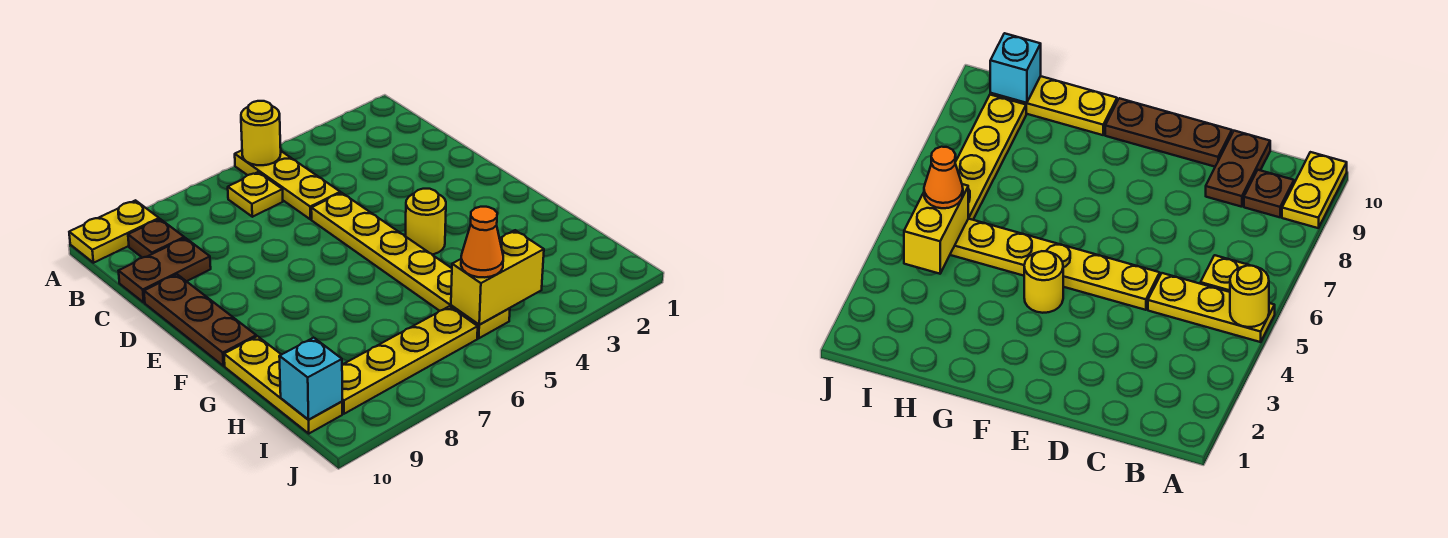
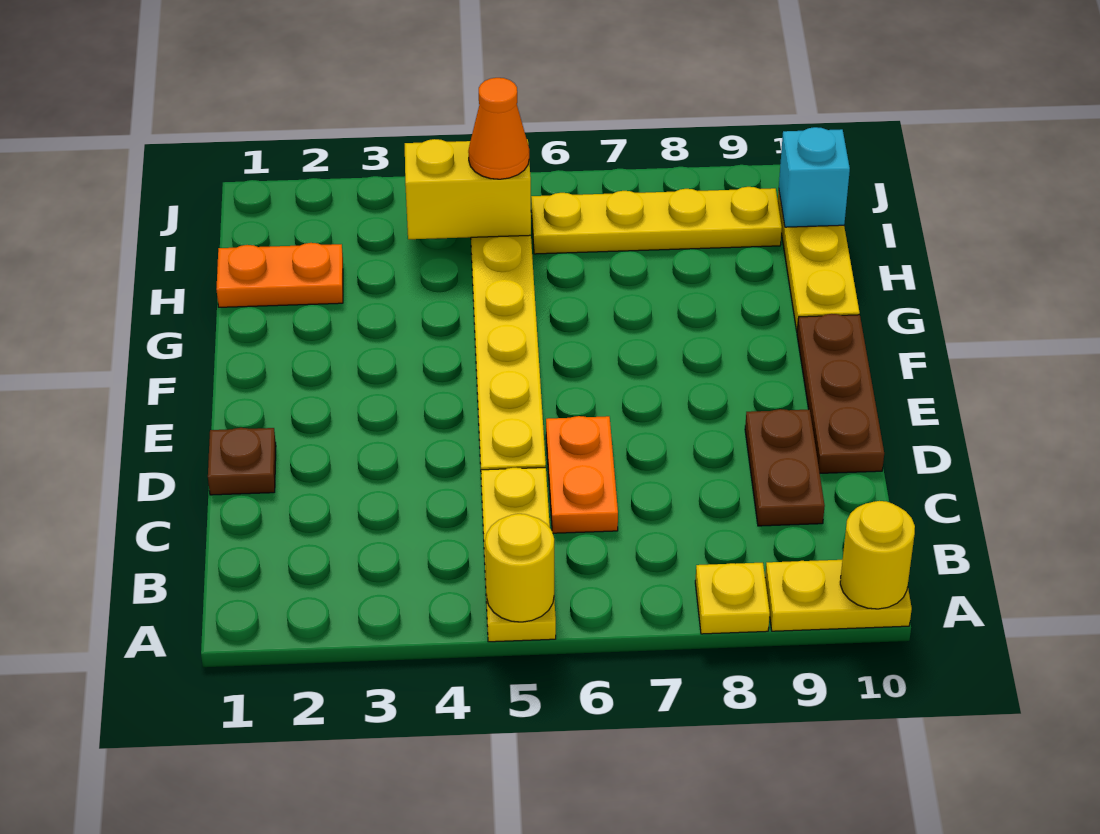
yellow plate B6 level 1 -> yellow plate A8 level 1
brown plate B9 level 1 -> brown plate D1 level 1
none -> orange plate C6:D6 level 1
brown plate C9:C10 level 1 -> brown plate C9:D9 level 1
yellow round brick F4 level 1 -> yellow round brick A10 level 2
none -> orange plate H1:H2 level 1

